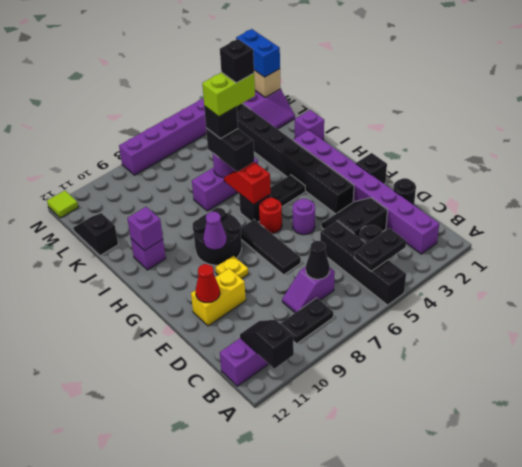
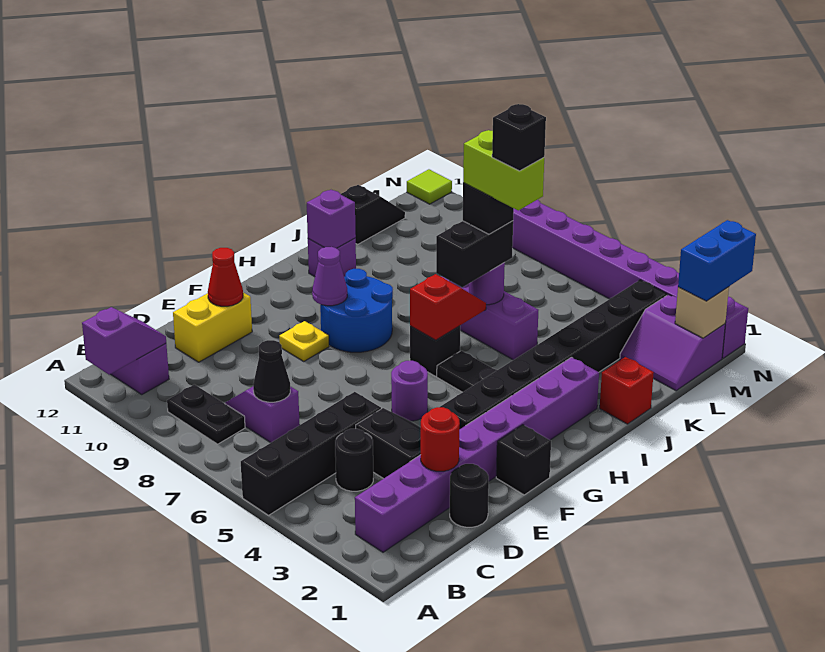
black slope A11:B11 level 2 top A -> purple slope A11:B11 level 2 top A
black plate B4:B5 level 2 -> none
black tile E7:G7 level 1 -> none
yellow brick E10:E11 level 1 -> yellow brick D11:E11 level 1
red round brick G6 level 1 -> red round brick D2 level 2
black round brick G8:H9 level 1 -> blue round brick G8:H9 level 1
purple brick J1 level 1 -> red brick J1 level 1

